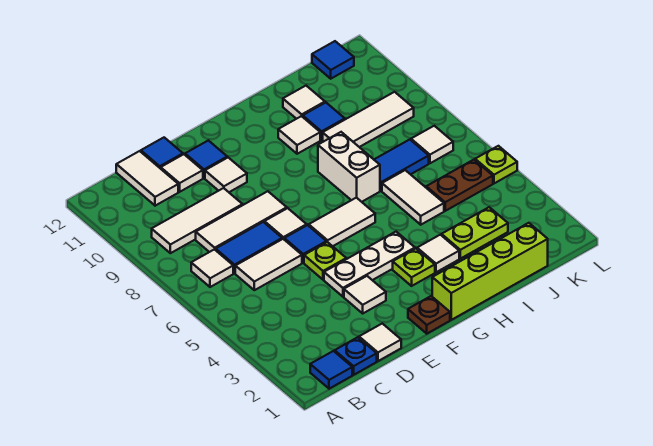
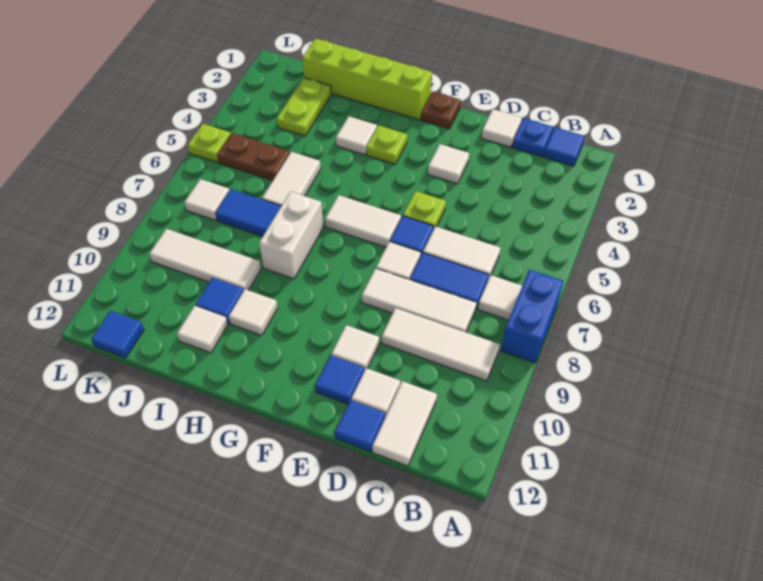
none -> blue brick A7:A8 level 1
white plate E4:G4 level 1 -> none
lime plate I3:J3 level 1 -> lime plate J2:J3 level 1

